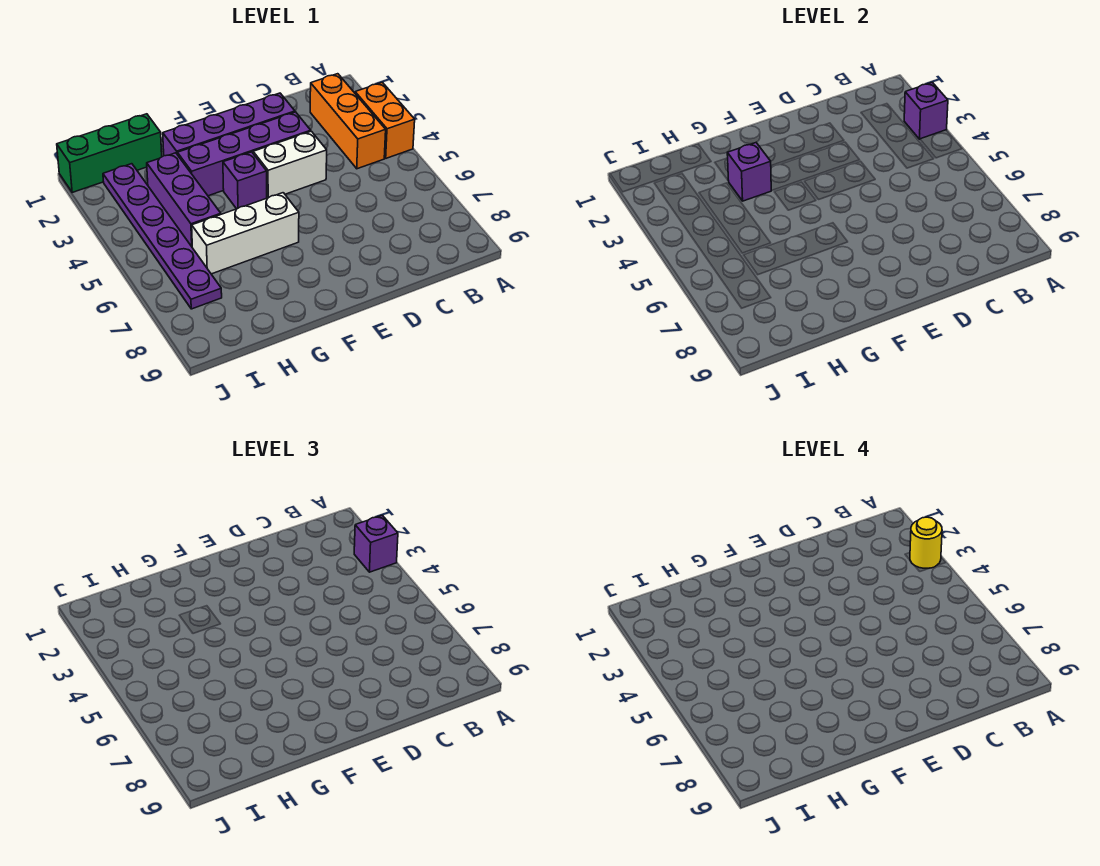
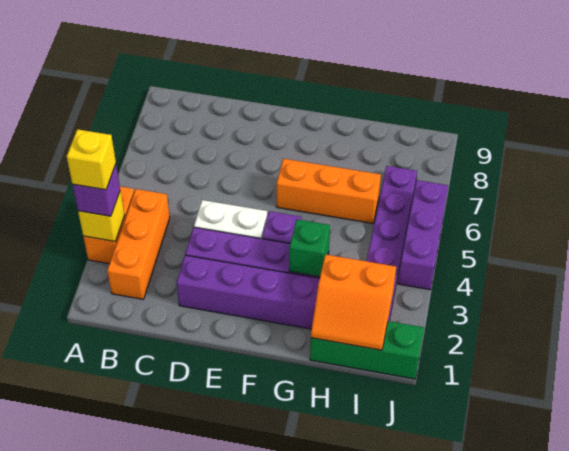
purple brick A3 level 2 -> yellow brick A3 level 2
yellow round brick A3 level 4 -> yellow brick A3 level 4
white brick F6:H6 level 1 -> orange brick F6:H6 level 1
purple brick G3 level 2 -> green brick G3 level 2
none -> orange slope H1:I2 level 2 top 2
purple brick H3:H5 level 1 -> purple brick J4:J6 level 1

